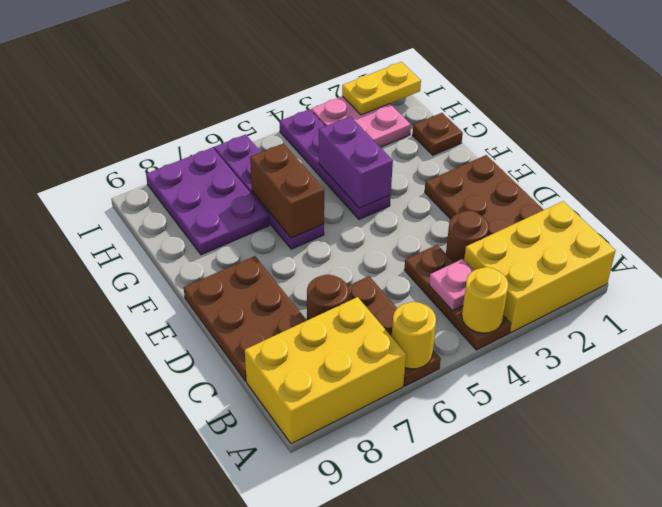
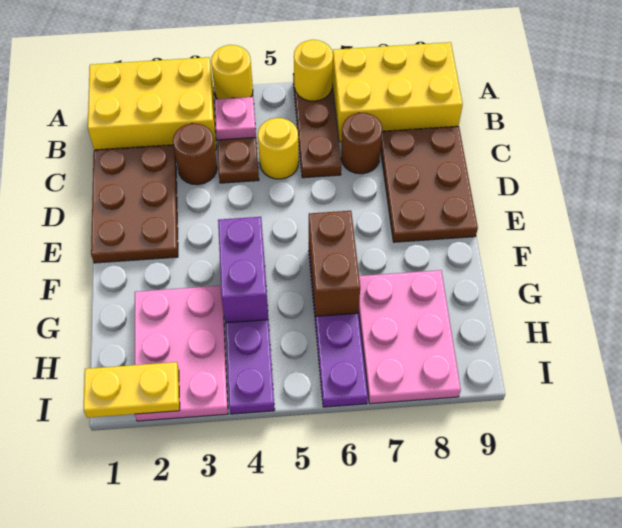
none -> yellow round brick C5 level 1
brown plate G1 level 1 -> none
purple plate G7:I8 level 1 -> pink plate G7:I8 level 1
pink plate H2:I3 level 1 -> pink plate G2:I3 level 1

